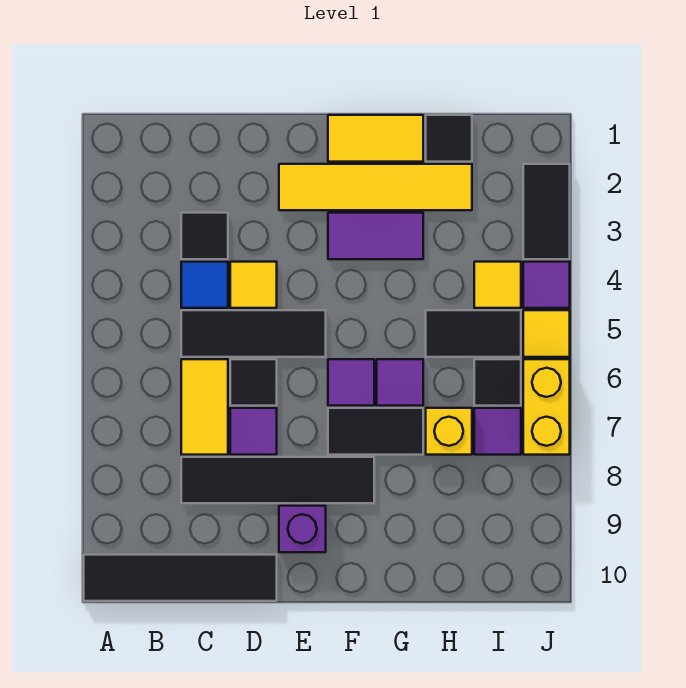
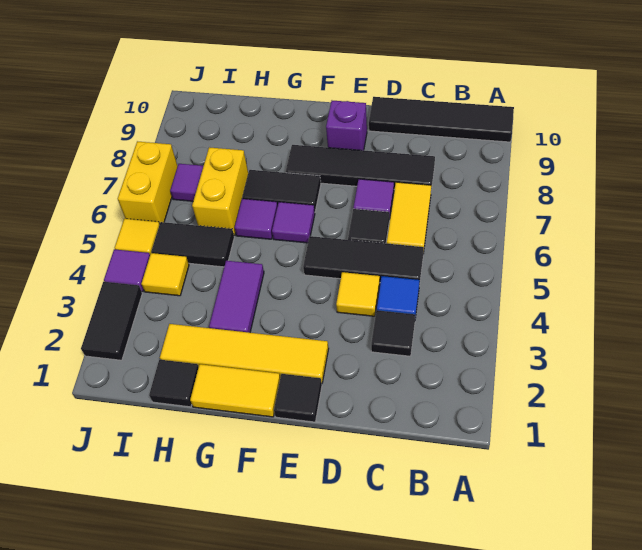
purple tile F3:G3 level 1 -> purple tile G3:G4 level 1
yellow brick H7 level 1 -> yellow brick H6:H7 level 1
black tile I6 level 1 -> black tile E1 level 1

